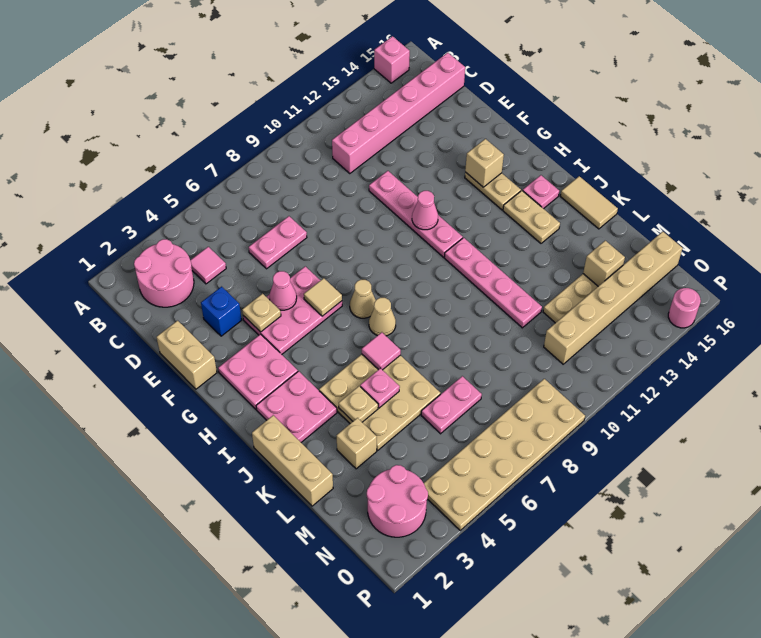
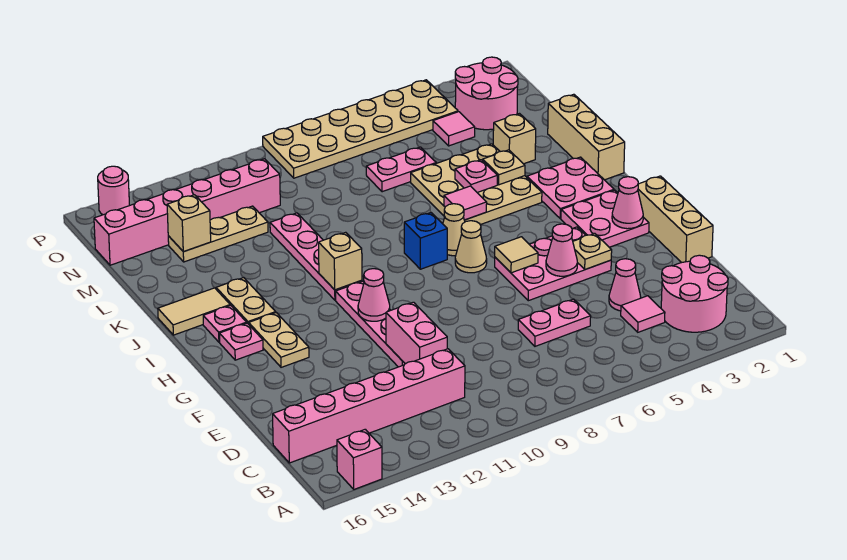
none -> pink cone D4 level 1
none -> pink brick D11:E11 level 2
tan brick E1:F1 level 1 -> tan brick E1:G1 level 1
blue brick E3 level 1 -> blue brick I8 level 1
none -> pink cone G2 level 2
tan brick G14 level 2 -> tan brick I11 level 2
none -> pink plate H15 level 1
tan tile J16:K16 level 1 -> tan tile J15:J16 level 1
none -> pink tile N4 level 1
tan brick N11:N16 level 1 -> pink brick N11:N16 level 1

